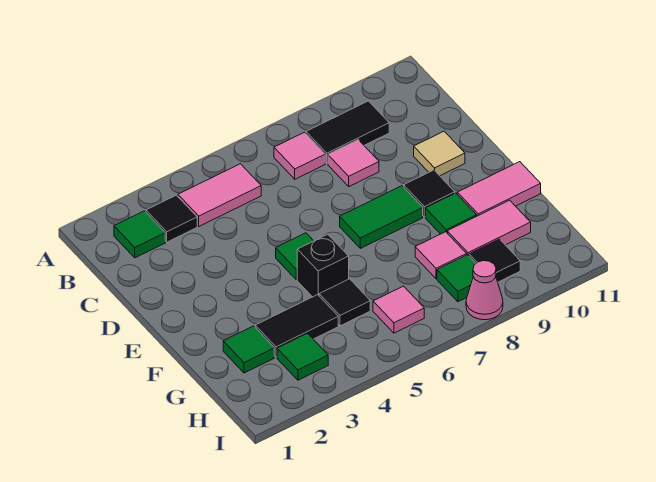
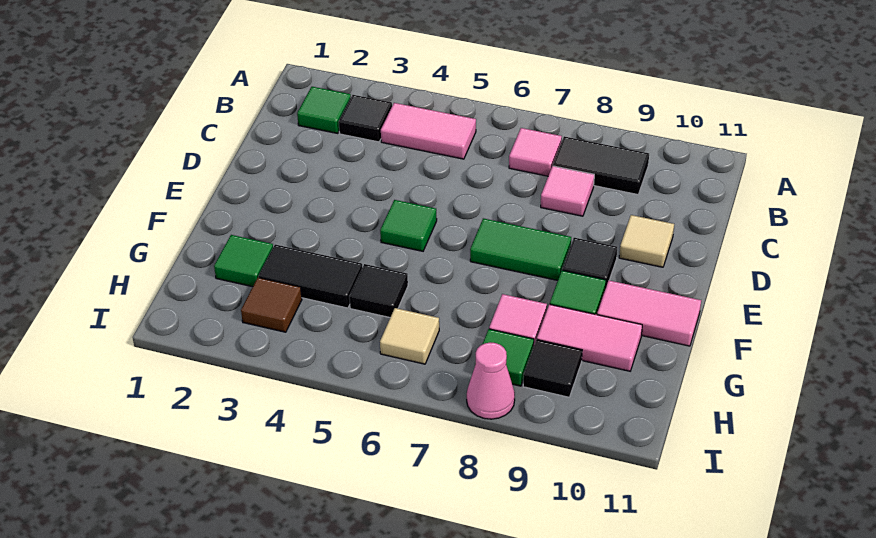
black brick F5 level 1 -> none
green tile H3 level 1 -> brown tile H3 level 1
pink tile H6 level 1 -> tan tile H6 level 1

